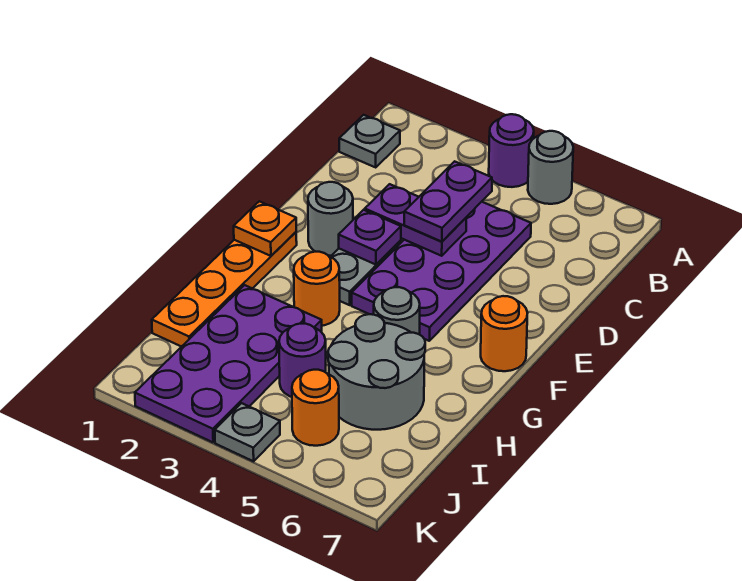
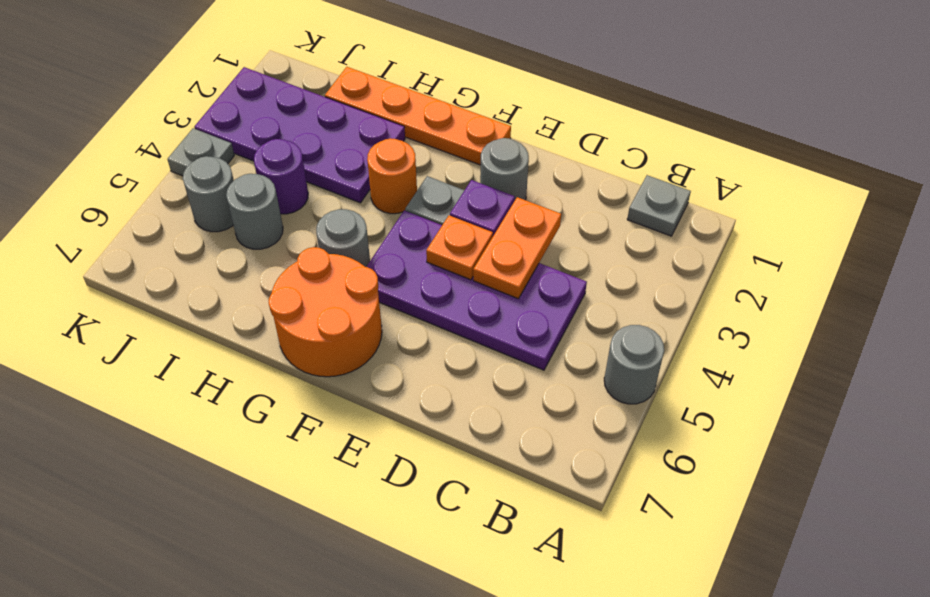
purple round brick A4 level 1 -> none
purple plate C4:D4 level 3 -> none
purple plate D3:D4 level 2 -> orange plate D3:D4 level 2
orange plate F1 level 2 -> orange plate E4 level 2
orange round brick F7 level 1 -> orange round brick F6:G7 level 1
grey round brick H5:I6 level 1 -> grey round brick I5 level 1
orange round brick J5 level 1 -> grey round brick J5 level 1

